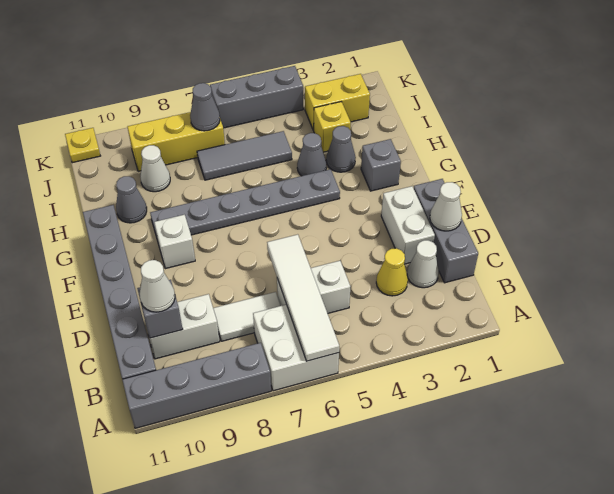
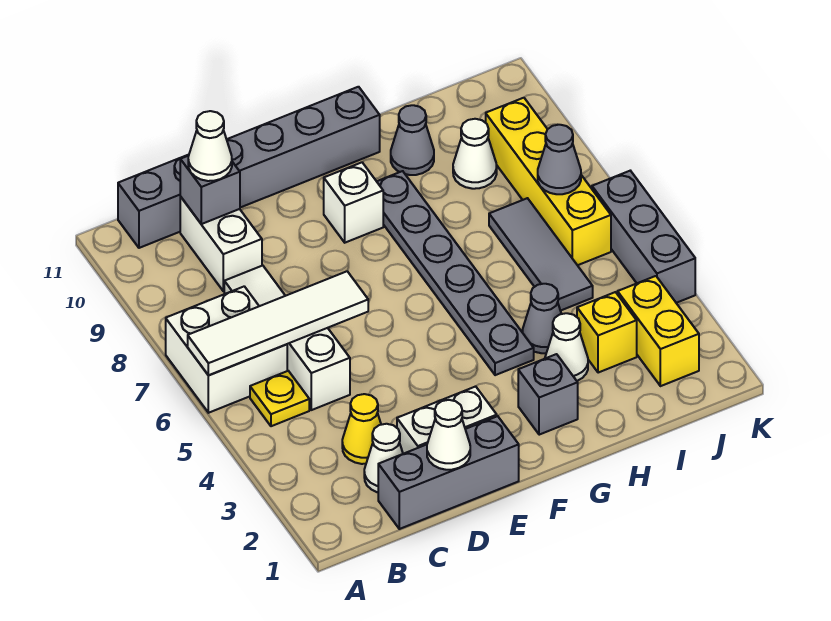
grey brick A8:A11 level 1 -> none
grey cone H3 level 1 -> white cone H3 level 1
yellow brick J7:J9 level 1 -> yellow brick J6:J9 level 1
yellow plate K11 level 1 -> yellow plate B5 level 1

